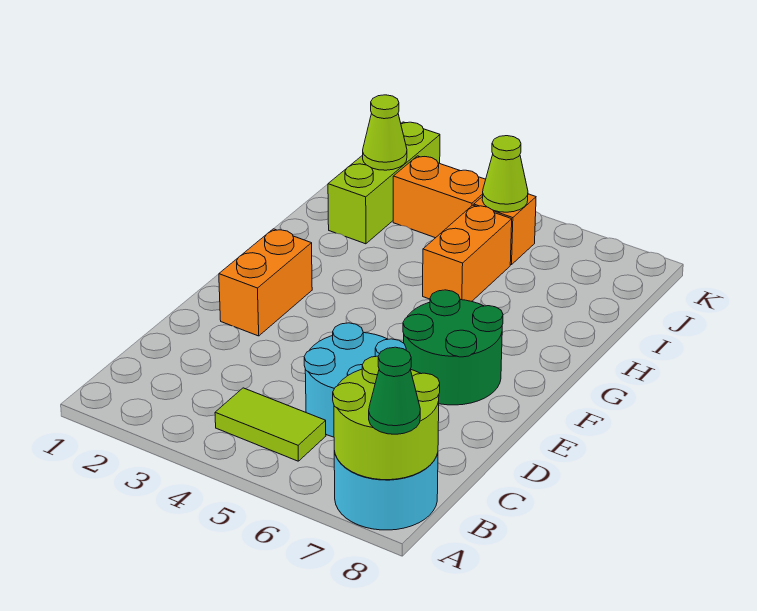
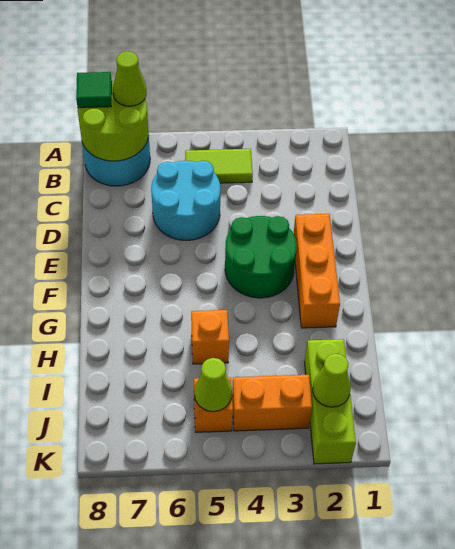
none -> lime cone A7 level 3
green cone A8 level 3 -> green tile A8 level 3
orange brick E2:F2 level 1 -> orange brick E2:G2 level 1
green round brick E6:F7 level 1 -> green round brick E3:F4 level 1
orange brick H5:I5 level 1 -> orange brick H5 level 1

